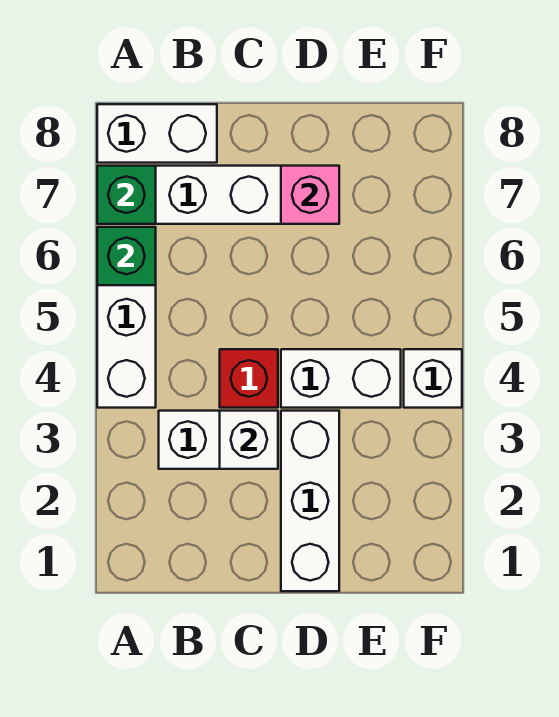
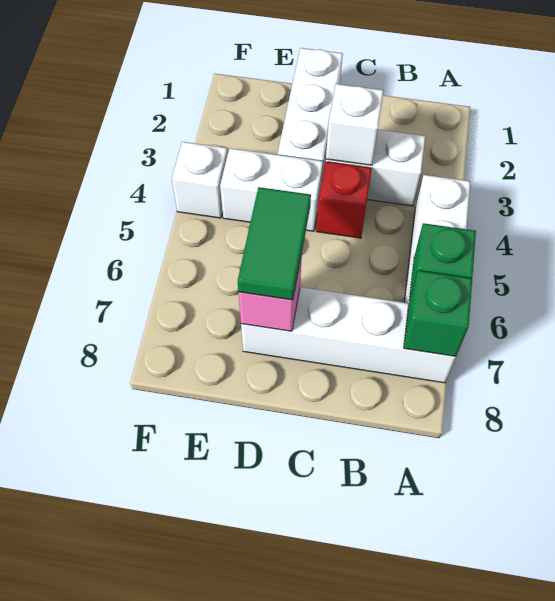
white brick A8:B8 level 1 -> none
none -> green tile D6:D7 level 3

